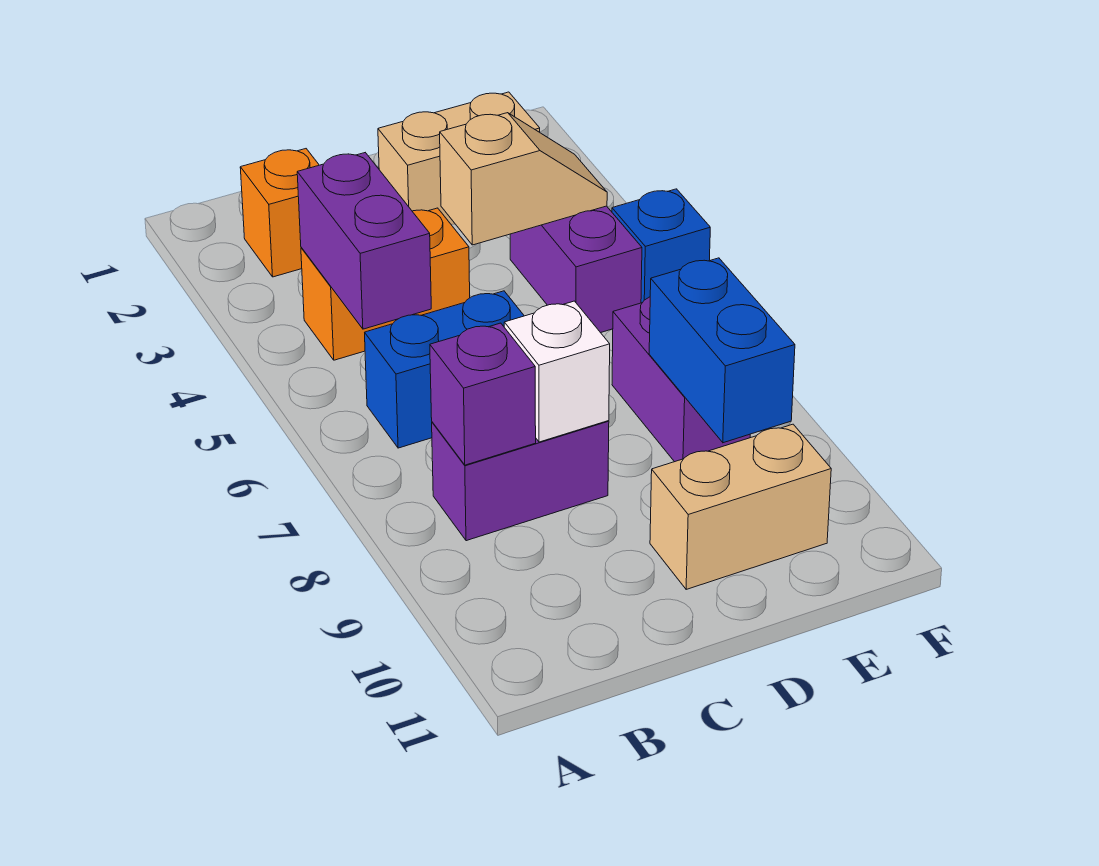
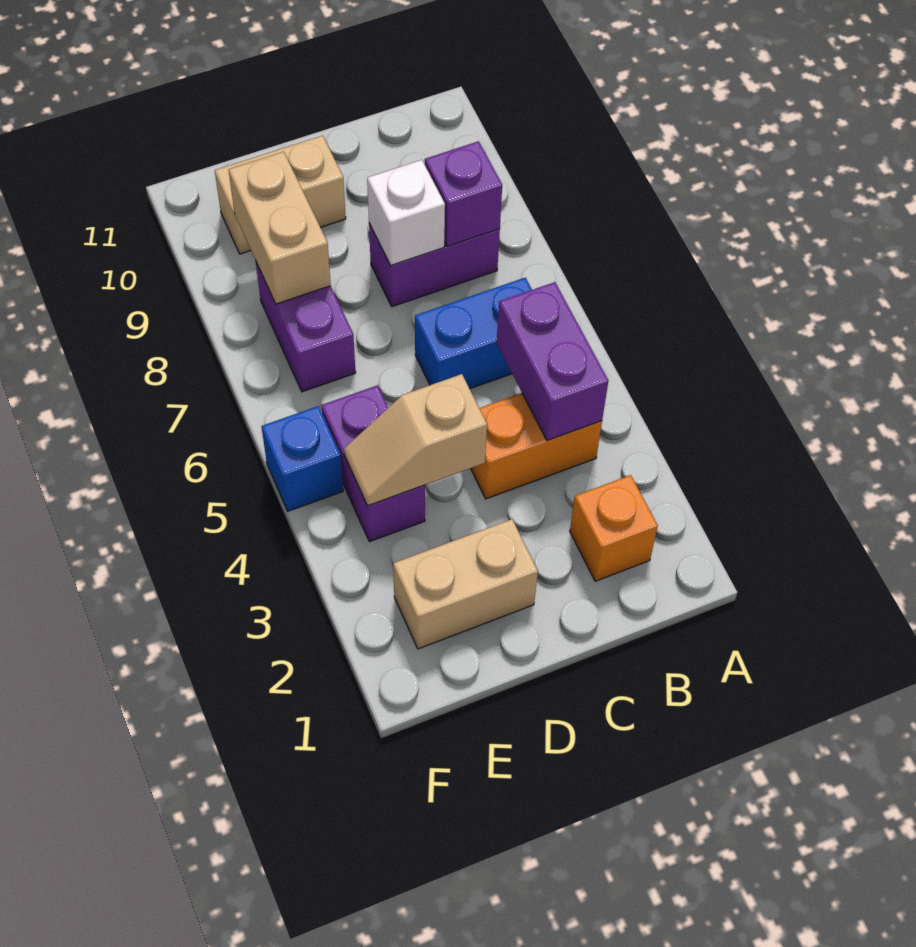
blue brick E8:E9 level 2 -> tan brick E8:E9 level 2

